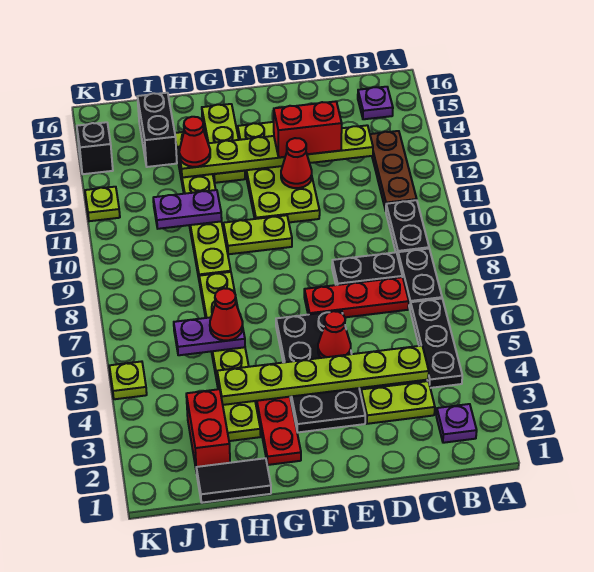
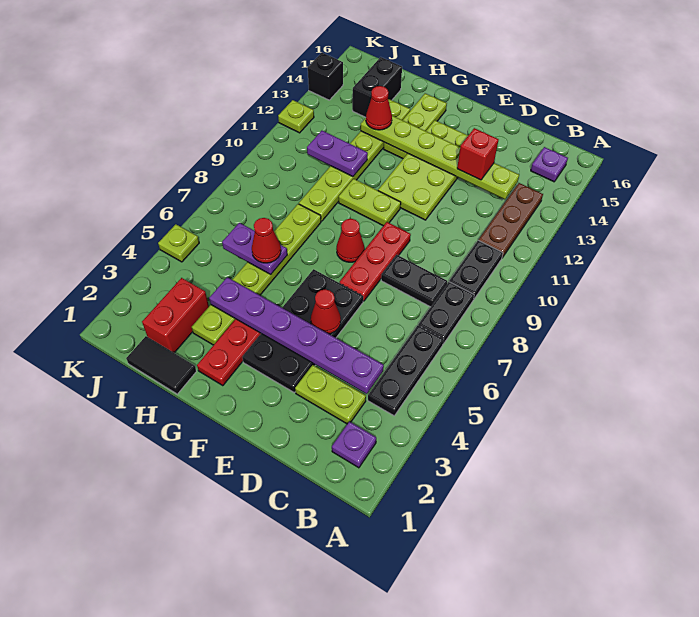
lime plate C4:H4 level 2 -> purple plate C4:H4 level 2
red plate C7:E7 level 1 -> red plate E7:E9 level 1
red brick D13:E13 level 3 -> red brick D13 level 3
red cone E12 level 2 -> red cone F8 level 1

